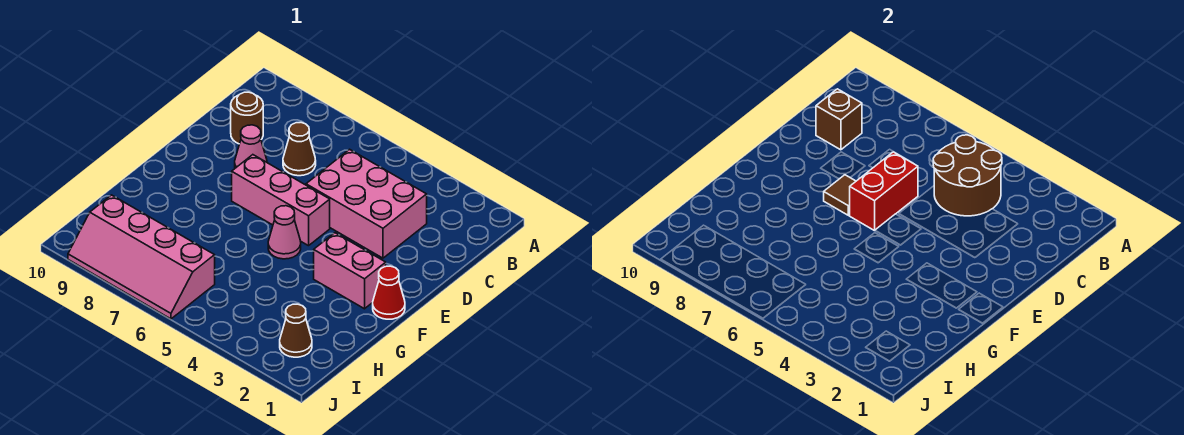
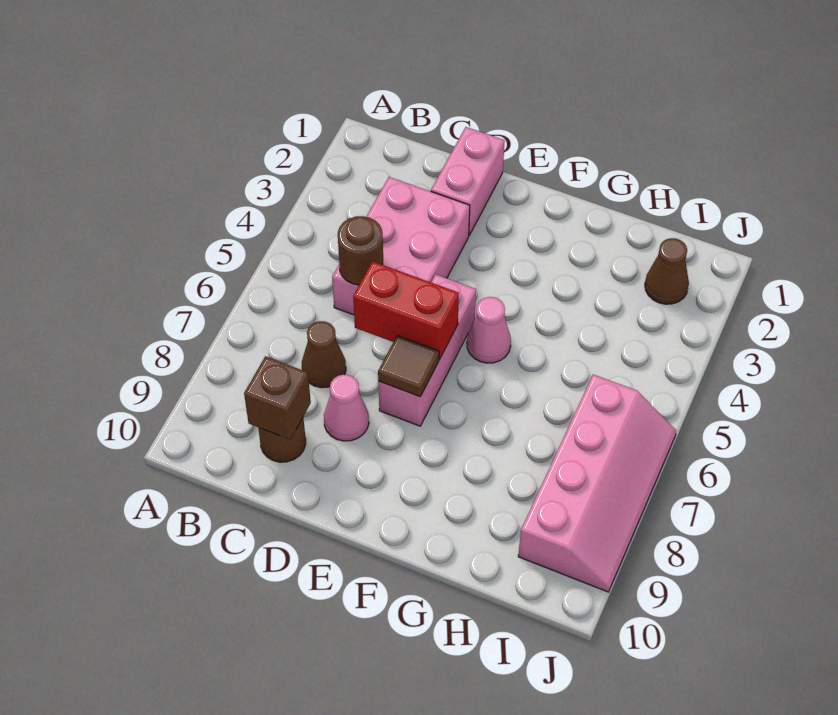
brown round brick B4:C5 level 2 -> brown round brick C5 level 2
red cone F1 level 1 -> none
pink brick F2:F3 level 1 -> pink brick D1:D2 level 1

